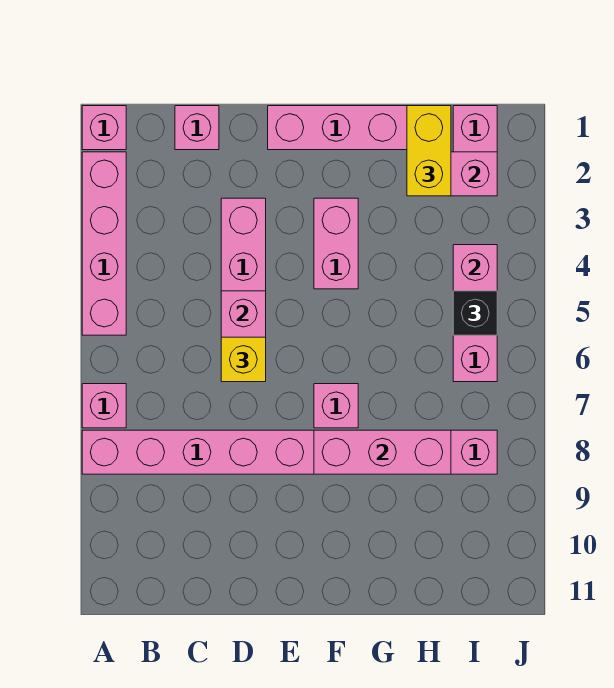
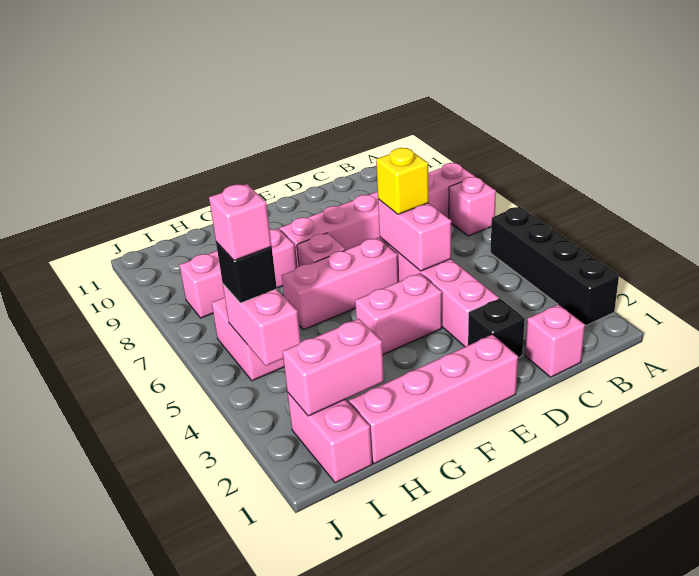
pink brick A1 level 1 -> pink brick I5 level 4
pink brick A2:A5 level 1 -> black brick A2:A5 level 1
none -> black brick D2 level 1
pink brick F3:F4 level 1 -> pink brick E4:F4 level 1
pink brick F8:H8 level 2 -> pink brick E6:G6 level 1
yellow brick H1:H2 level 3 -> none

